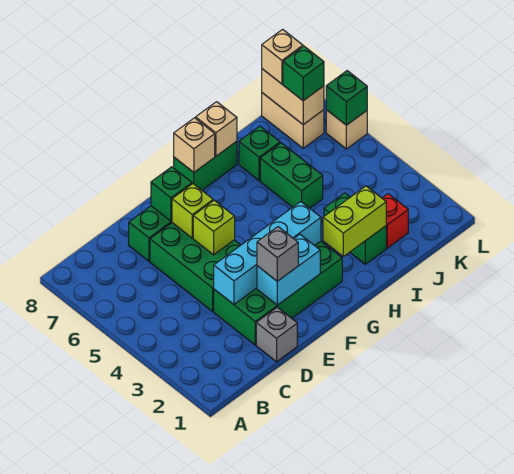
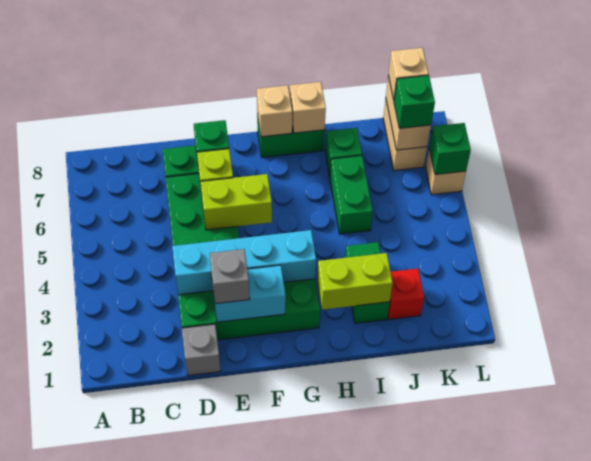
lime brick E5 level 2 -> lime brick E5:F5 level 2

